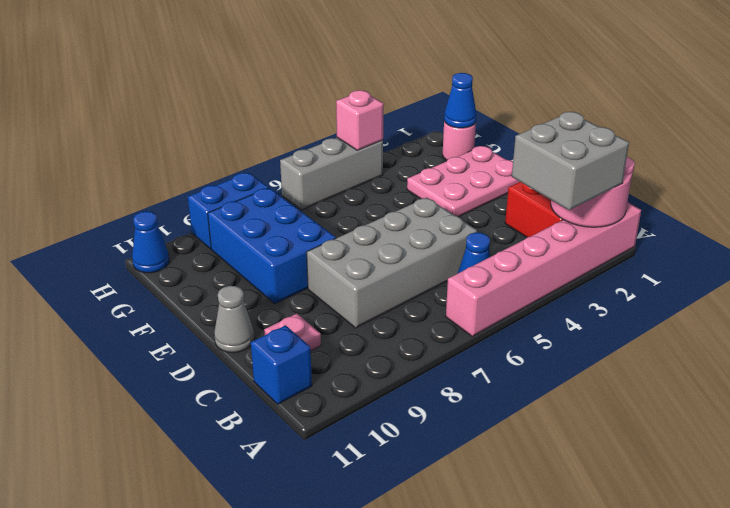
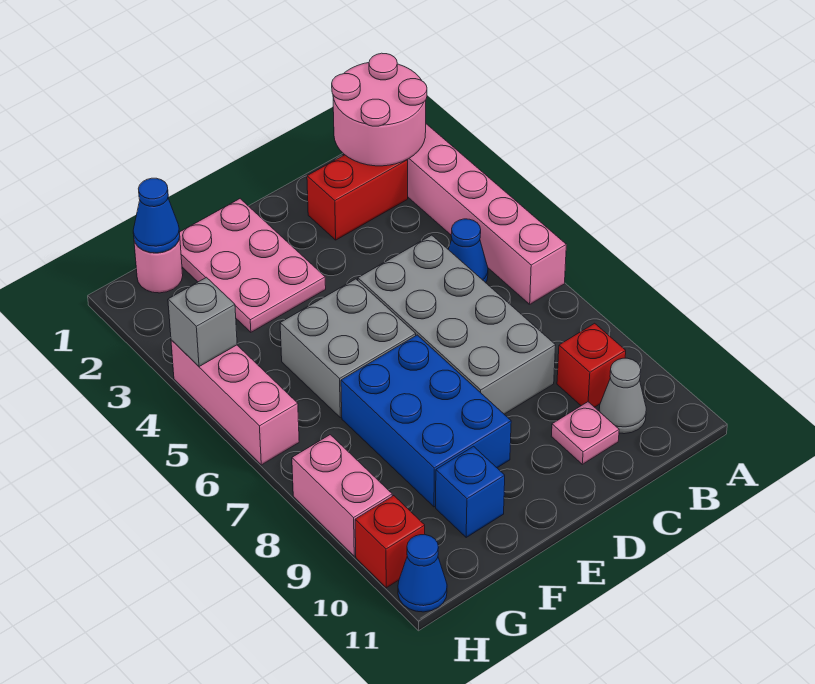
grey brick A2:B3 level 3 -> grey brick E5:F6 level 1
none -> red brick B9 level 1
blue brick B11 level 1 -> blue brick F10 level 1
grey cone D11 level 1 -> grey cone B10 level 1
blue brick E8:G9 level 1 -> blue brick E7:F9 level 1
grey brick H4:H6 level 1 -> pink brick H4:H6 level 1
pink brick H4 level 2 -> grey brick H4 level 2
blue brick H8:H9 level 1 -> pink brick H8:H9 level 1
none -> red brick H10 level 1

